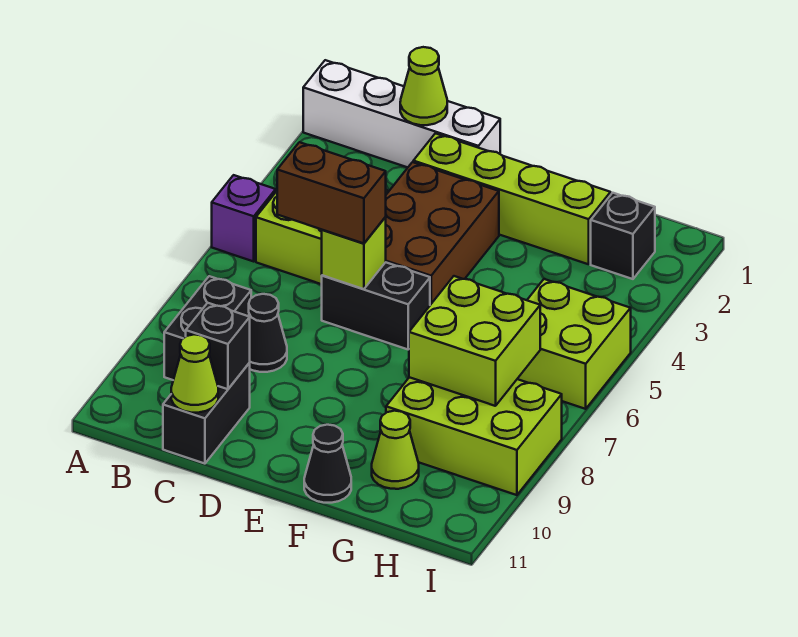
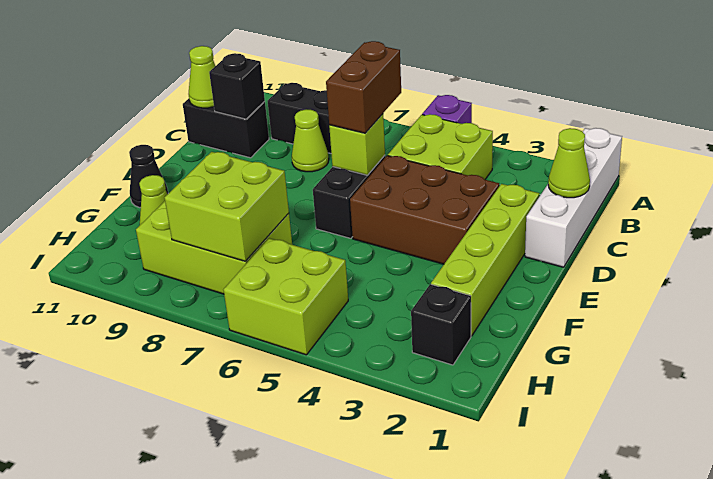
black cone C8 level 1 -> lime cone C8 level 1
lime brick G8:I9 level 1 -> lime brick G7:H9 level 1

